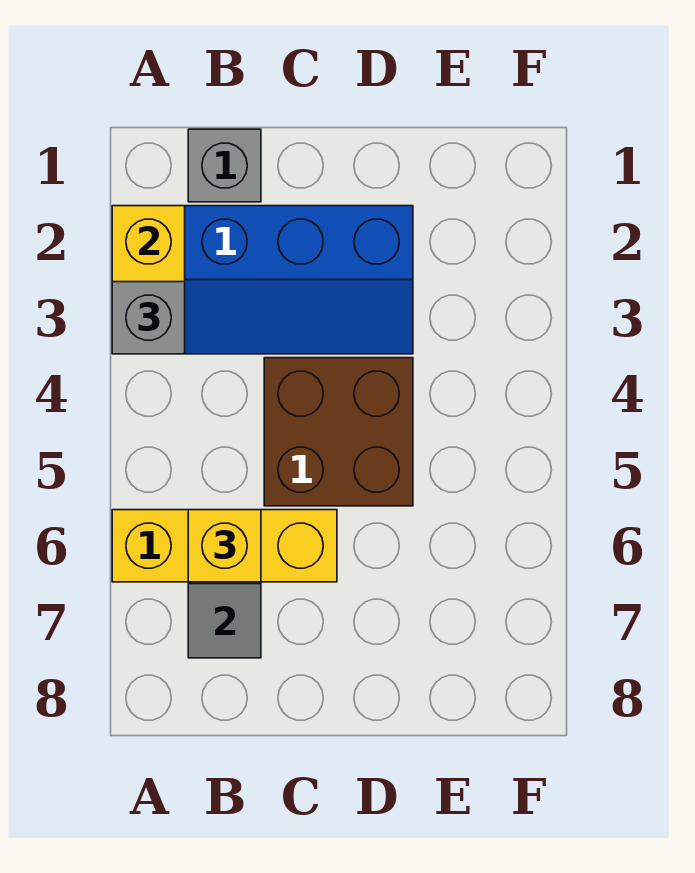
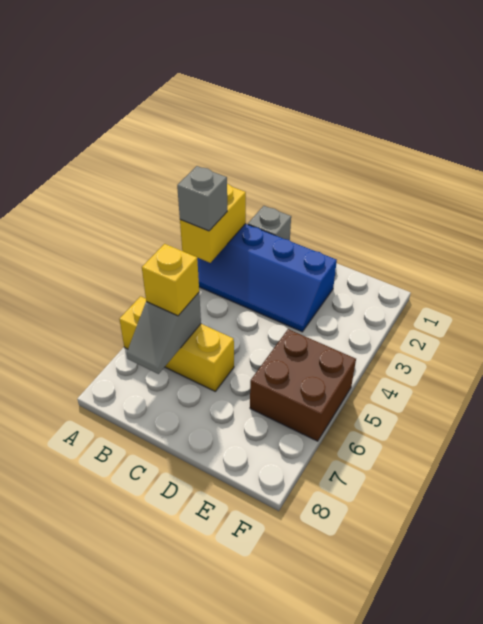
brown brick C4:D5 level 1 -> brown brick E5:F6 level 1

